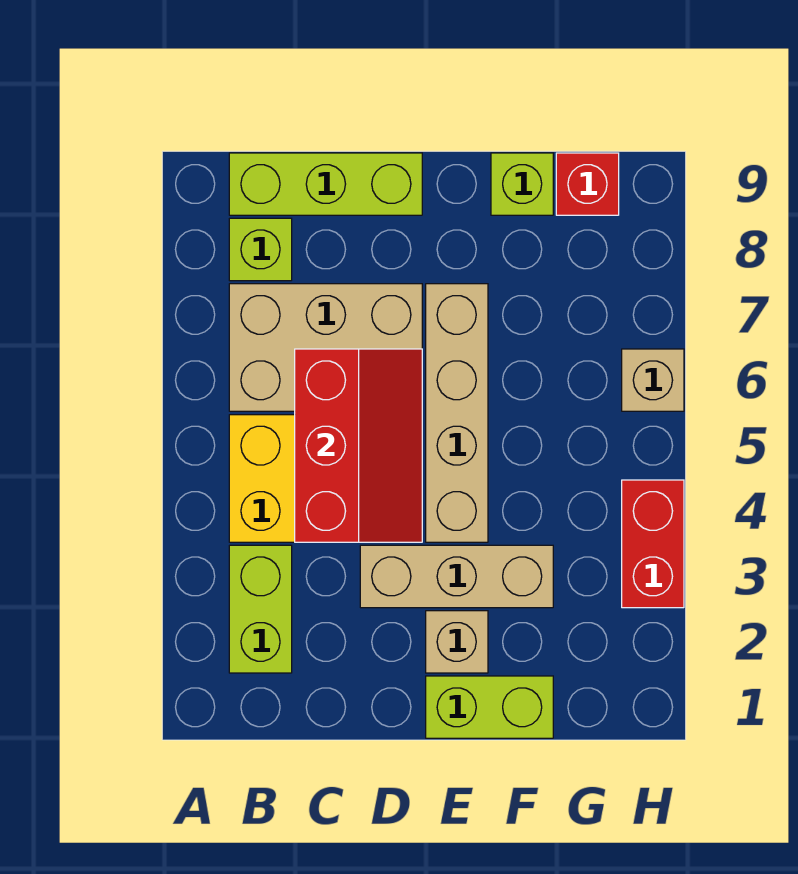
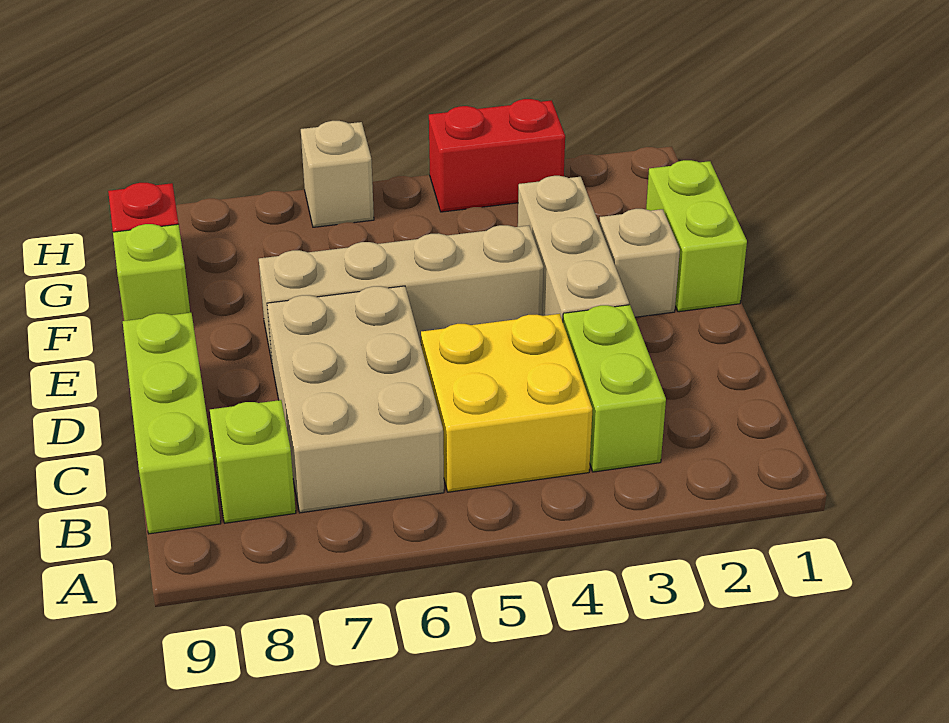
lime brick B2:B3 level 1 -> lime brick B3:C3 level 1
red slope C4:D6 level 2 top C -> none

